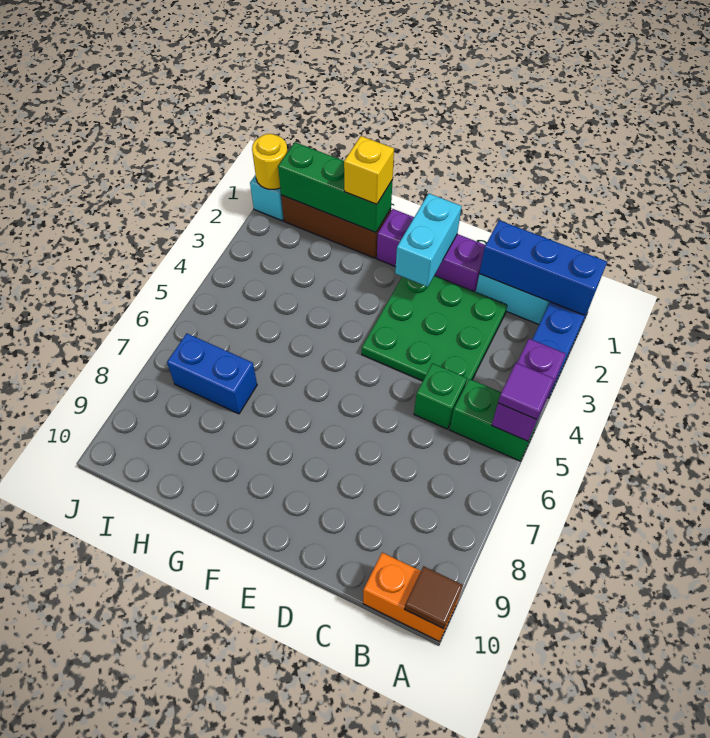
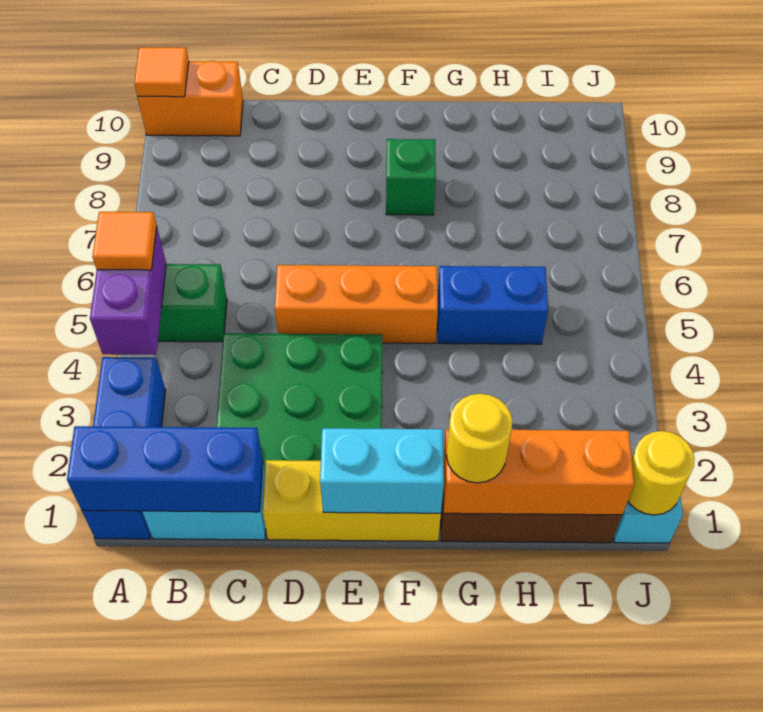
purple tile A5 level 3 -> orange tile A5 level 3
brown tile A10 level 2 -> orange tile A10 level 2
green brick C5 level 1 -> green brick F8 level 1
purple brick D1:F1 level 1 -> yellow brick D1:F1 level 1
none -> orange brick D5:F5 level 1
cyan brick E1:E2 level 2 -> cyan brick E1:F1 level 2
green brick G1:I1 level 2 -> orange brick G1:I1 level 2
yellow brick G1 level 3 -> yellow round brick G1 level 3
blue brick H7:I7 level 1 -> blue brick G5:H5 level 1

